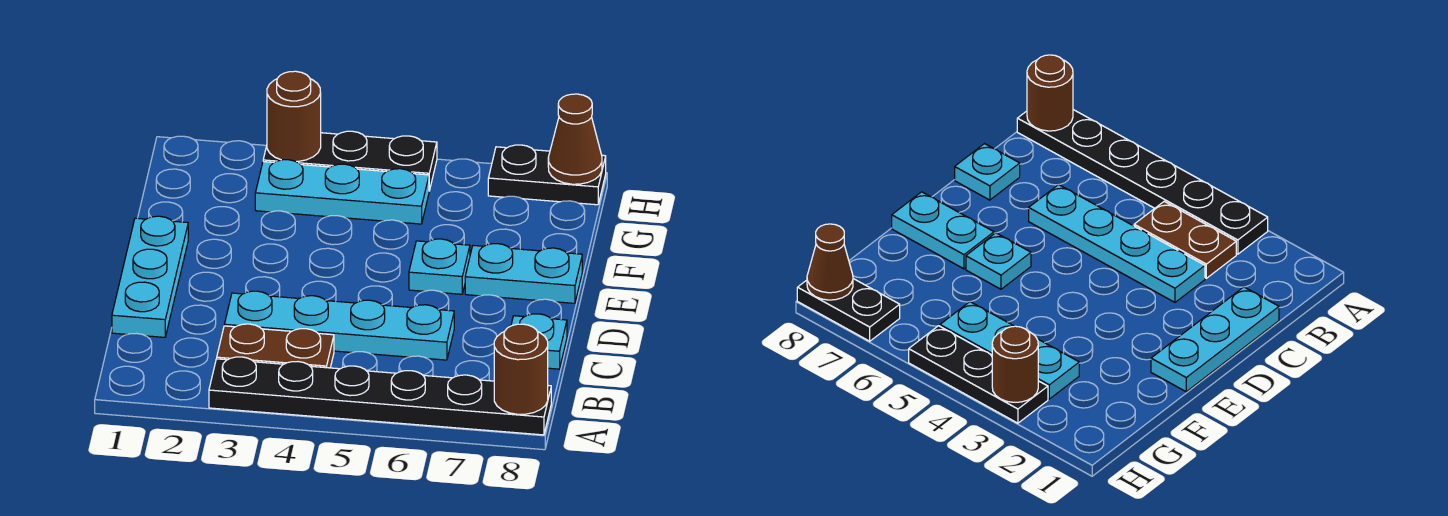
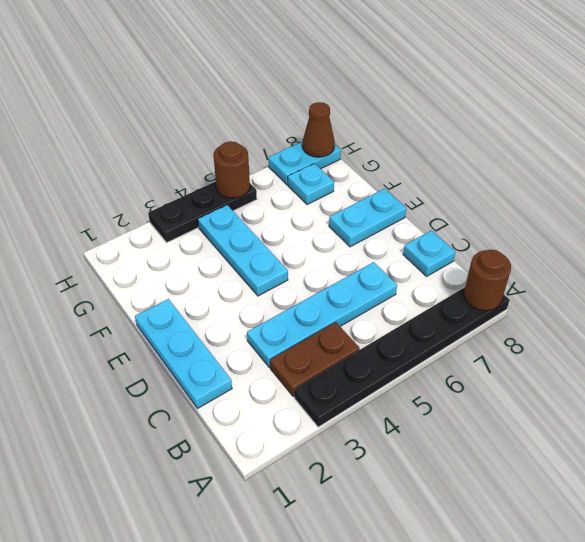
cyan plate E6 level 1 -> cyan plate G7 level 1
cyan plate G3:G5 level 1 -> cyan plate E4:G4 level 1
brown round brick H3 level 2 -> brown round brick H5 level 2
black plate H7:H8 level 1 -> cyan plate H7:H8 level 1

